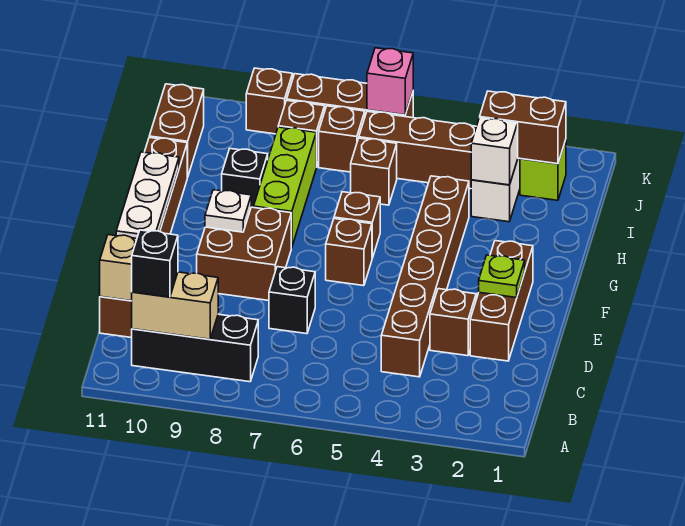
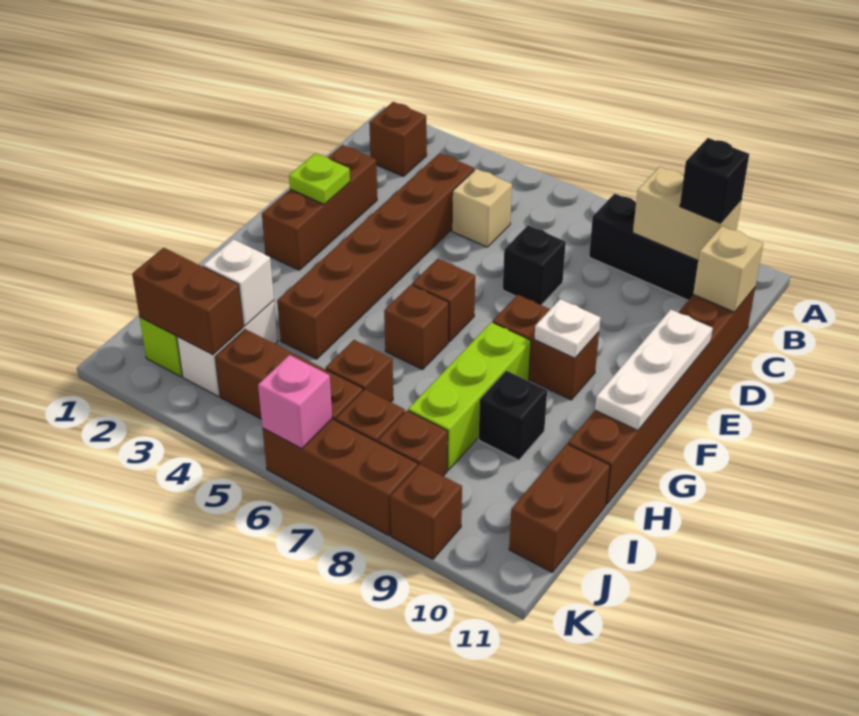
none -> tan brick C5 level 1
brown brick D3 level 1 -> brown brick B2 level 1
brown brick E8:F9 level 1 -> brown brick F8:F9 level 1

